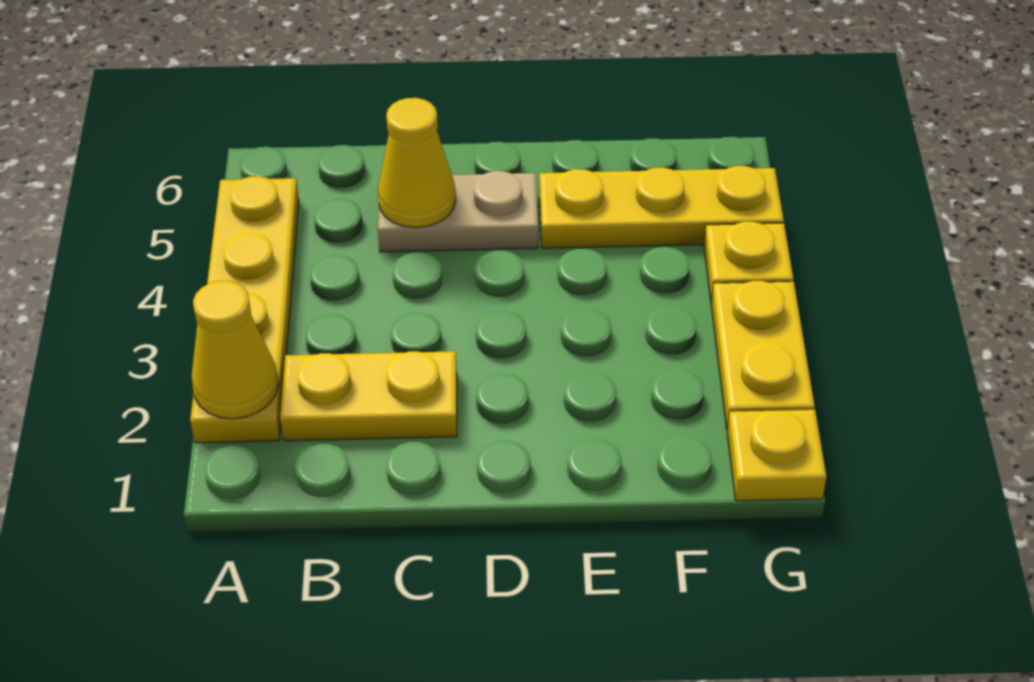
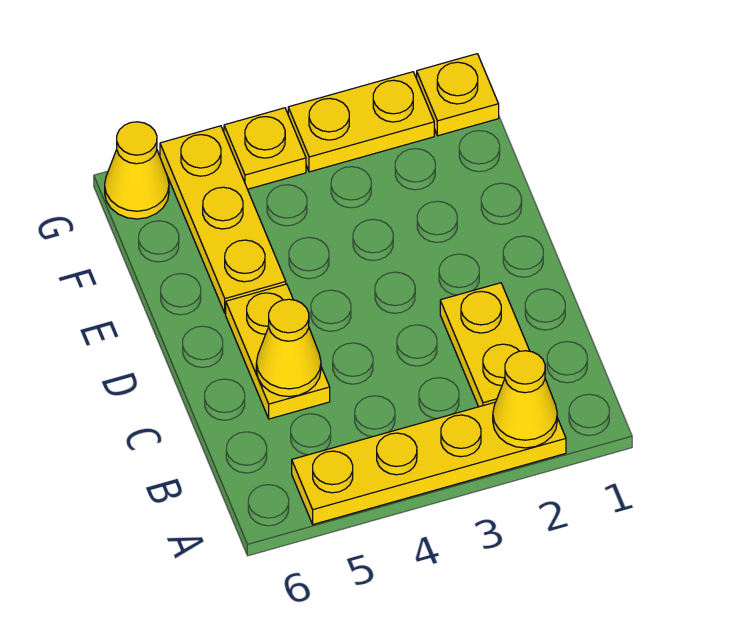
tan plate C5:D5 level 1 -> yellow plate C5:D5 level 1
none -> yellow cone G6 level 1

